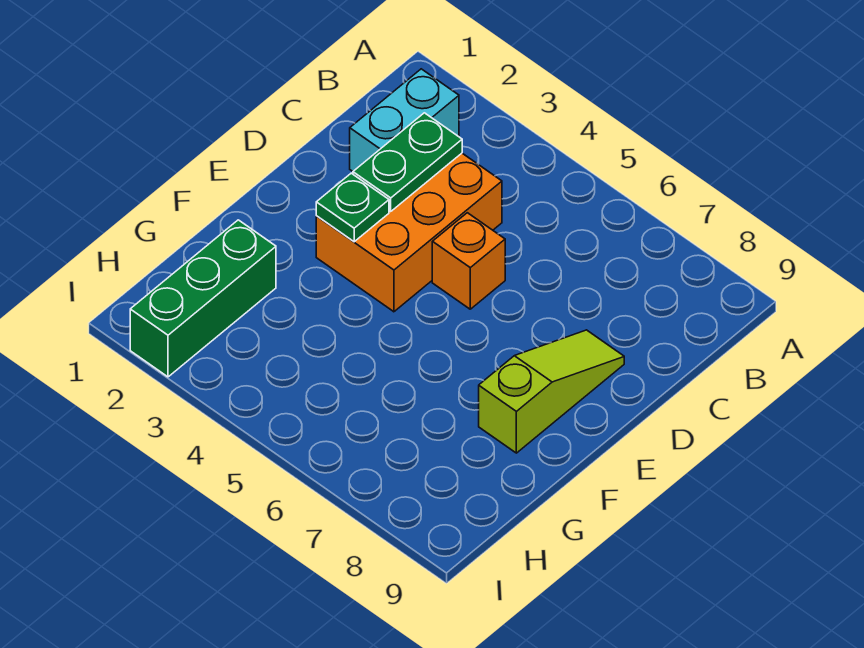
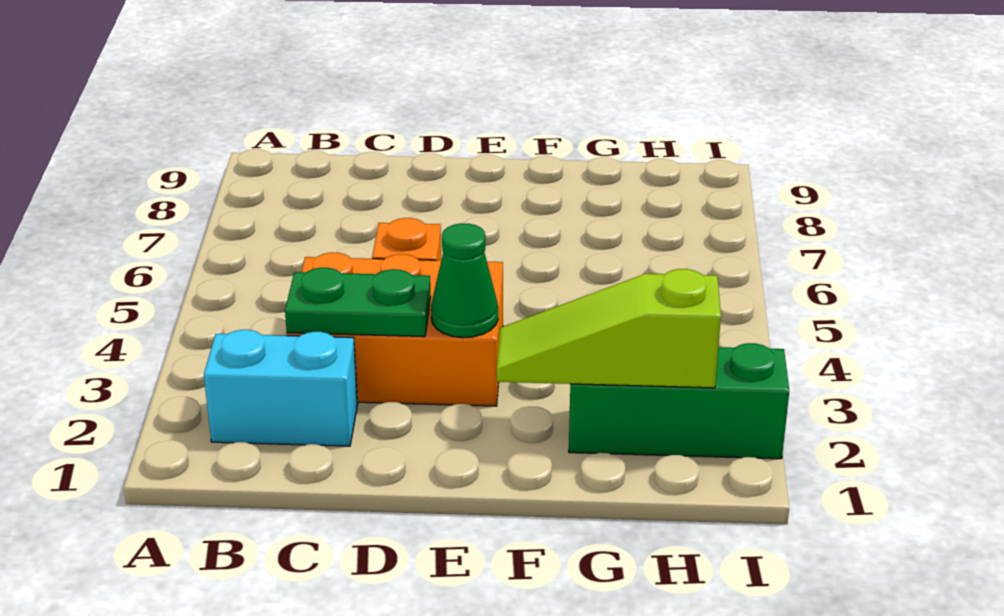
lime slope D8:F8 level 1 top F -> lime slope F2:H2 level 2 top H
green plate E3 level 2 -> green cone E3 level 2

